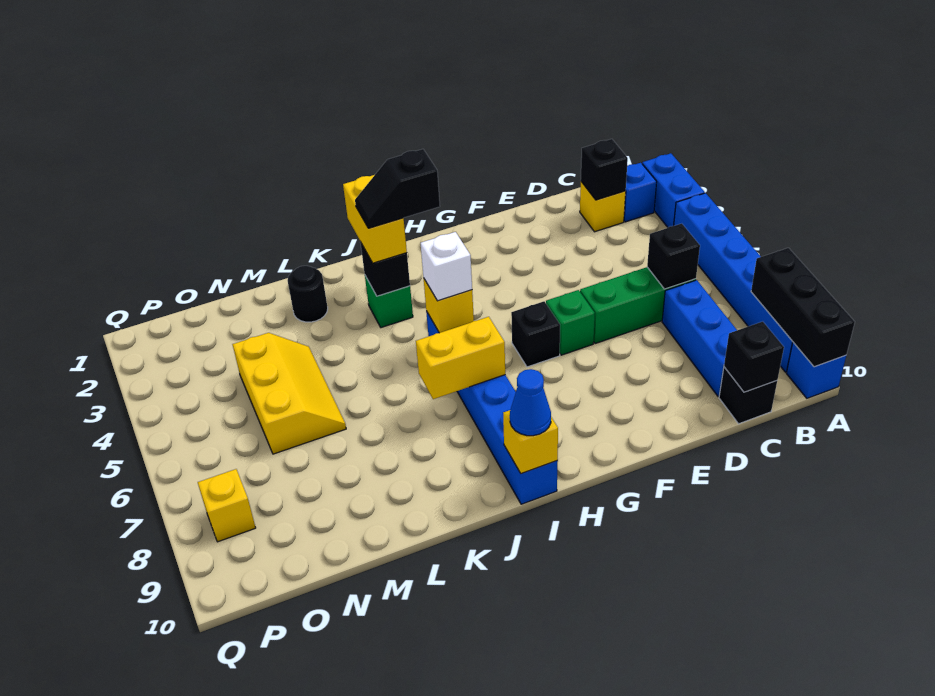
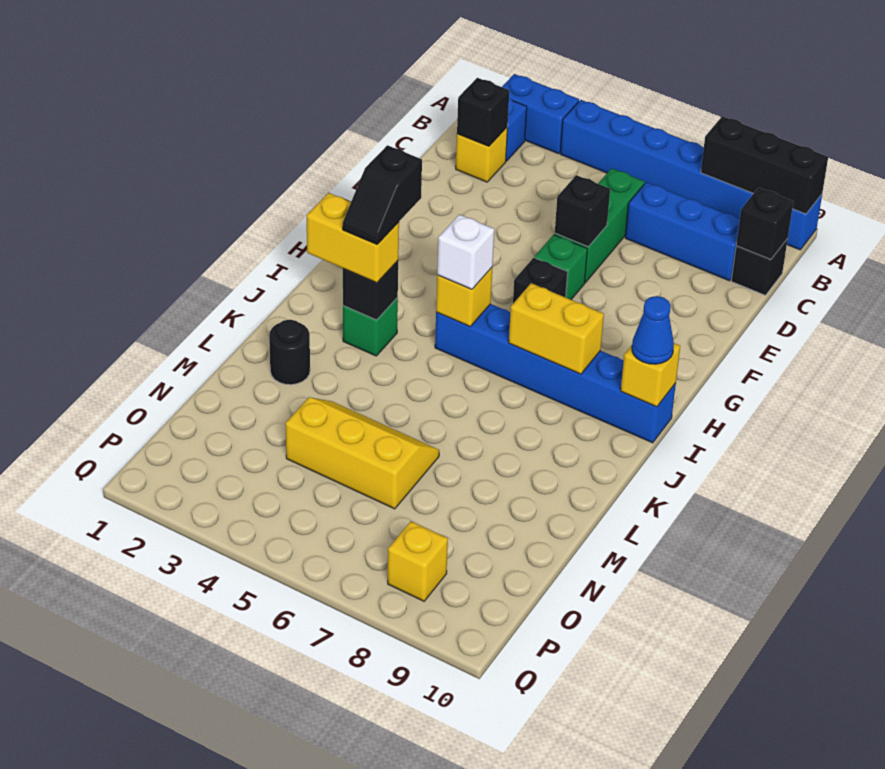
black brick C6 level 2 -> black brick E6 level 2
yellow brick I7:J7 level 2 -> yellow brick I7:I8 level 2

